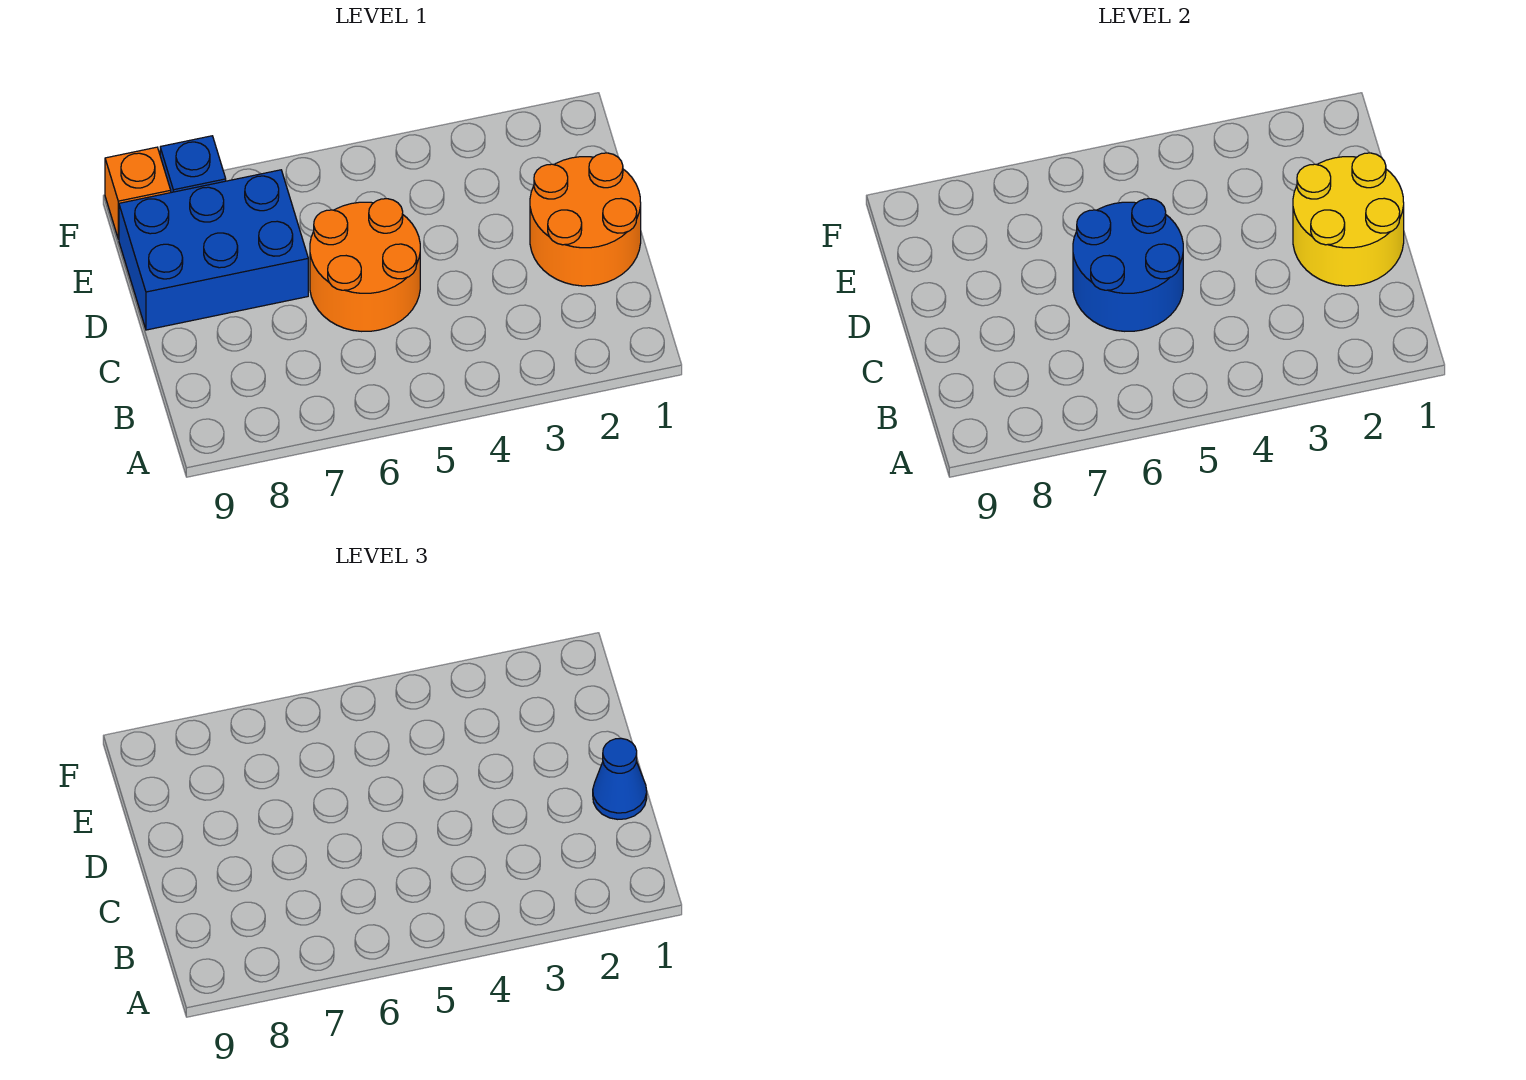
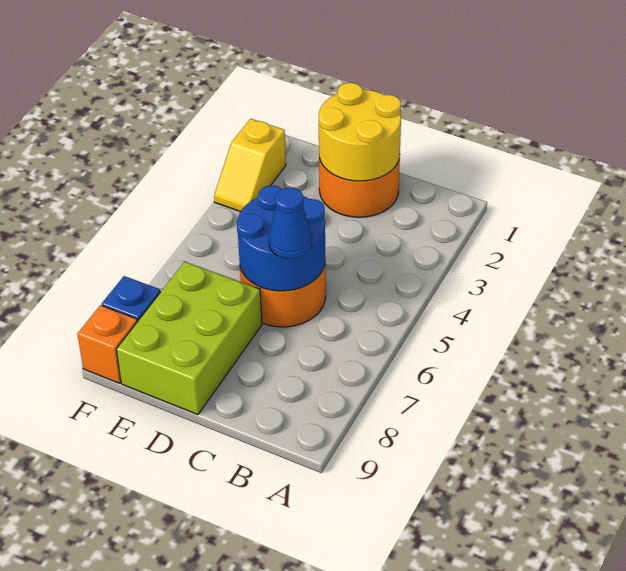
blue cone C1 level 3 -> blue cone C6 level 3
blue brick D7:E9 level 1 -> lime brick D7:E9 level 1
none -> yellow slope F2:F3 level 1 top 2

